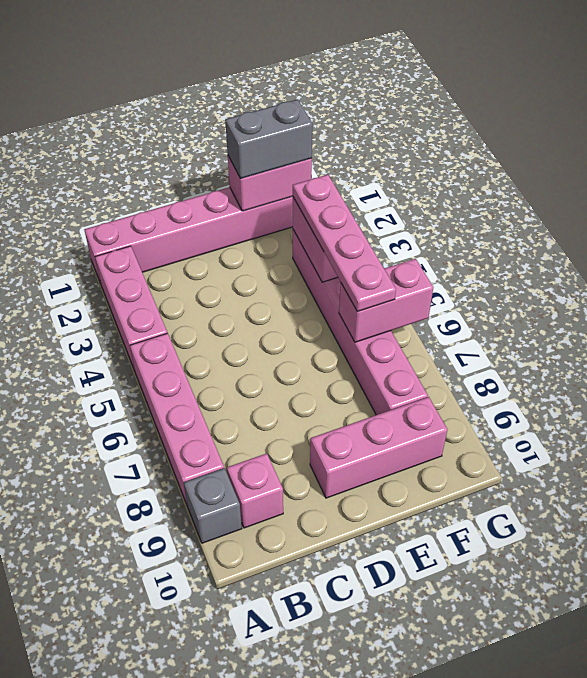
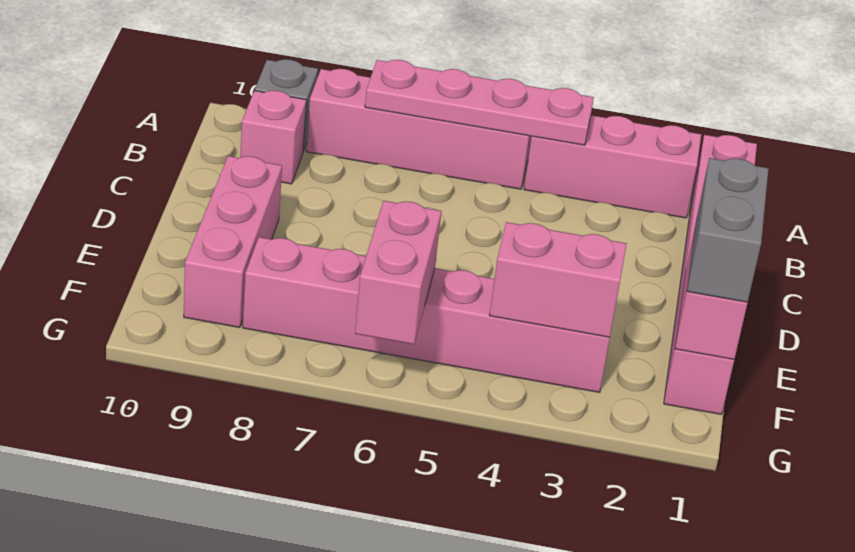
pink plate F3:F6 level 3 -> pink plate A4:A7 level 2

